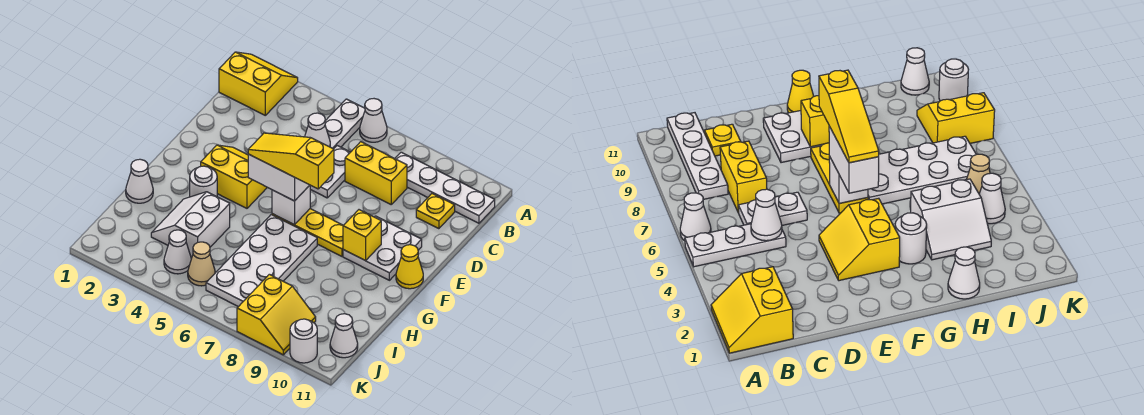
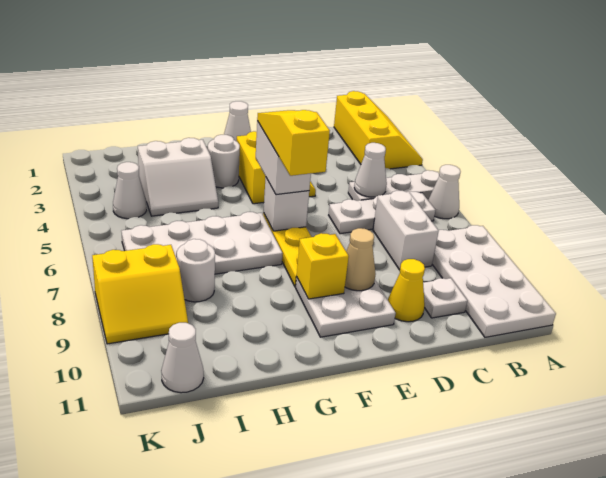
yellow slope A1:B2 level 1 top B -> yellow slope A1:B3 level 1 top B
white plate B8:B11 level 1 -> white plate A8:B11 level 1
white plate C6:D6 level 1 -> white plate B6:D6 level 1
yellow brick C7:C8 level 1 -> white brick C7:C8 level 1
yellow plate C10 level 1 -> white plate C10 level 1
yellow cone F11 level 1 -> yellow cone D10 level 1
white cone H1 level 1 -> white cone F1 level 1
white slope H3:I4 level 1 top 4 -> white slope H3:I4 level 1 top 3
tan cone J5 level 1 -> tan cone E9 level 2
white round brick K10 level 1 -> white round brick I8 level 1

